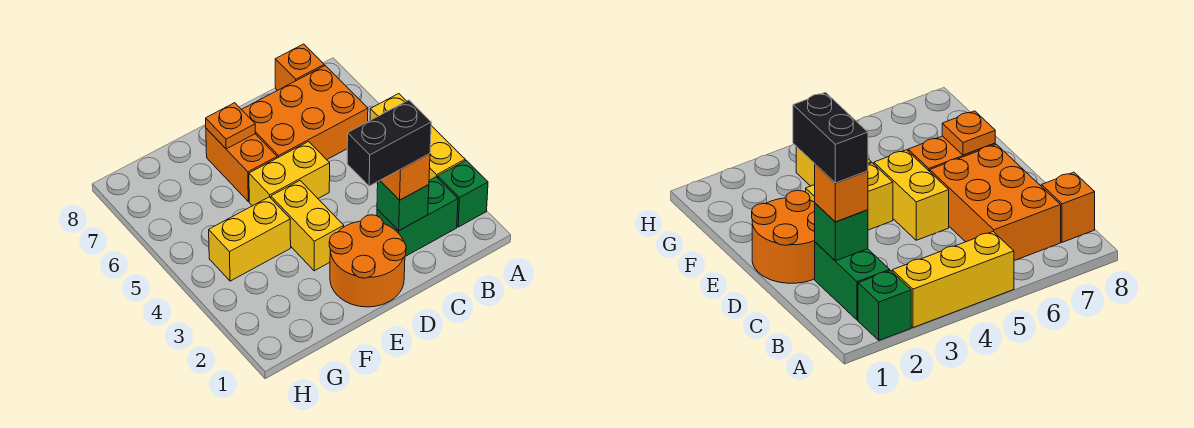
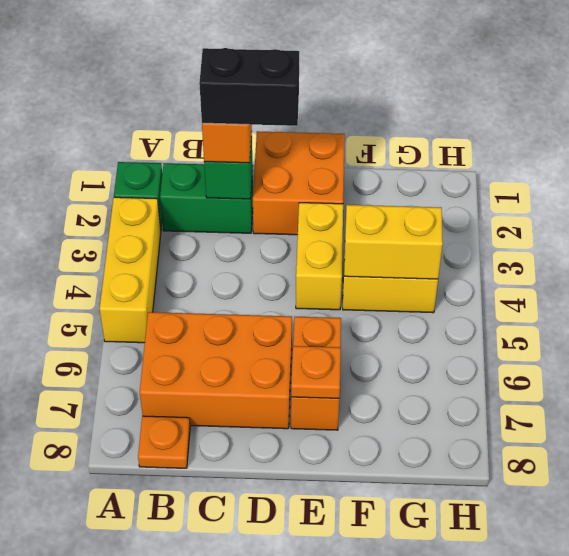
orange brick B8 level 1 -> orange plate B8 level 1
orange round brick D1:E2 level 1 -> orange brick D1:E2 level 1
yellow brick D5:E5 level 1 -> yellow brick F4:G4 level 2

